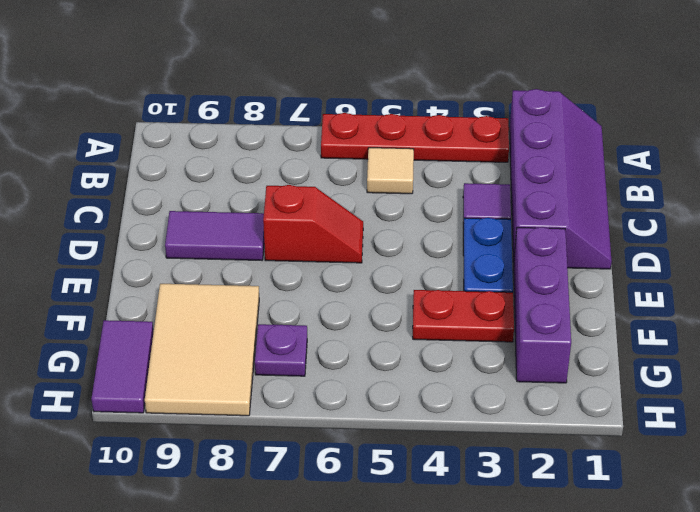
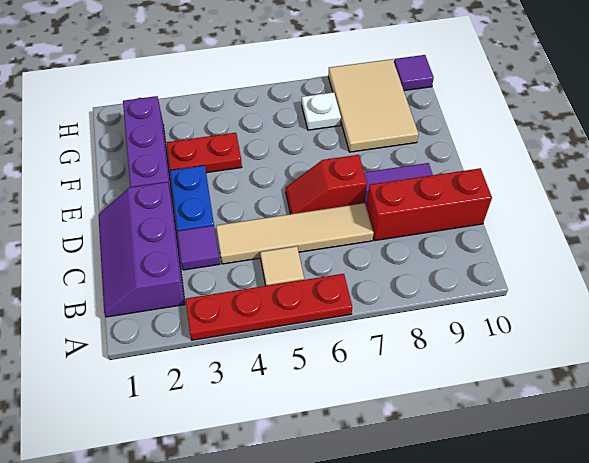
purple slope A1:D2 level 1 top 2 -> purple slope B1:D2 level 1 top 2
none -> tan tile C4:C7 level 1
none -> red brick C8:C10 level 1
purple plate G7 level 1 -> white plate G7 level 1
purple tile G10:H10 level 1 -> purple tile H10 level 1

